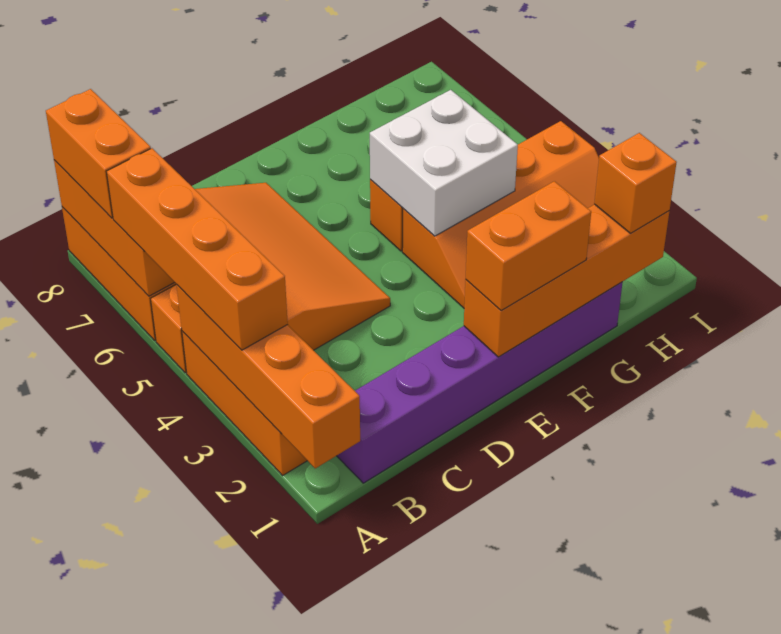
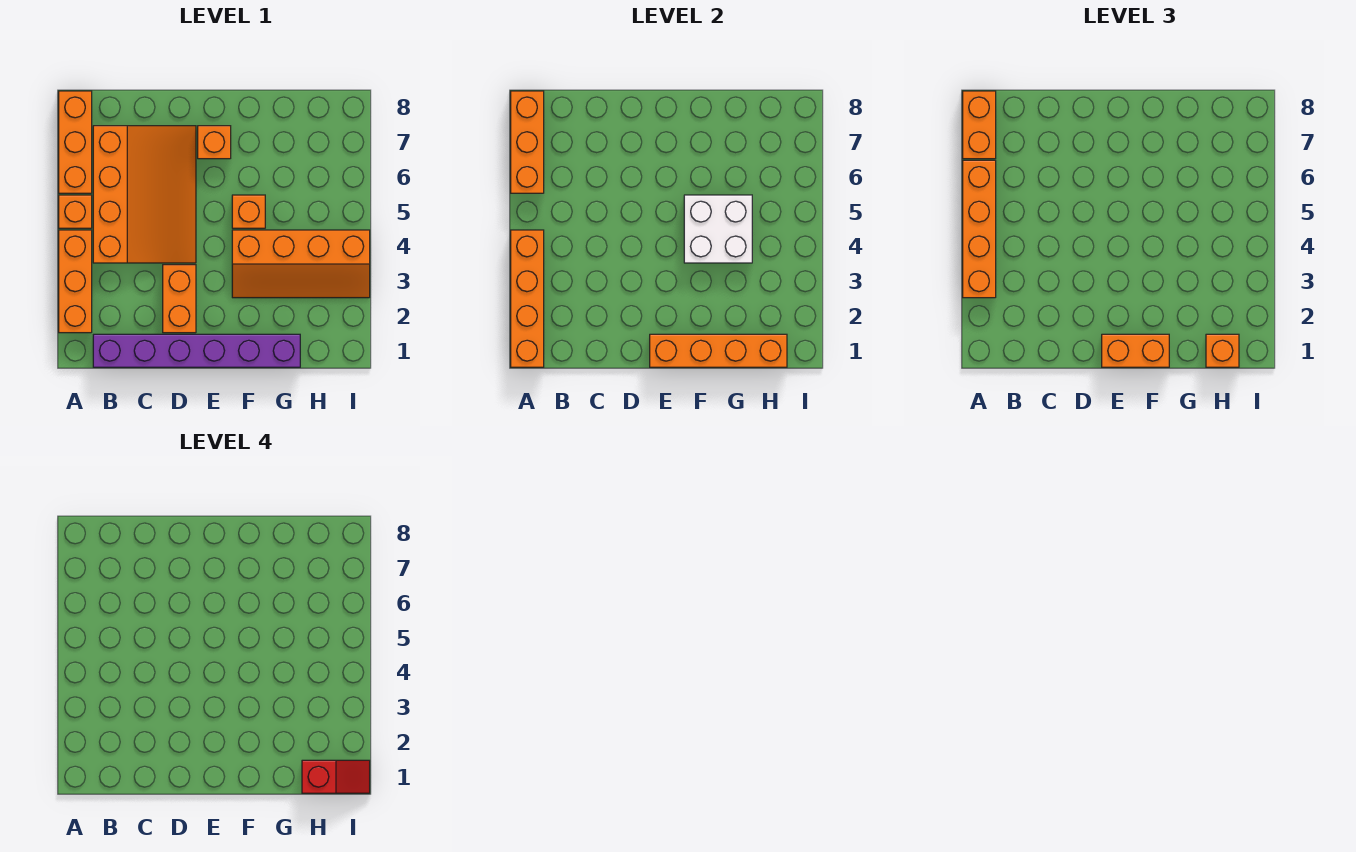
none -> orange brick D2:D3 level 1
none -> orange brick E7 level 1
none -> red slope H1:I1 level 4 top H

